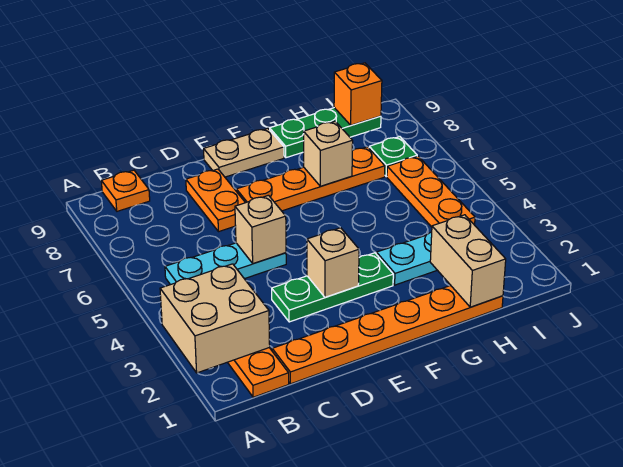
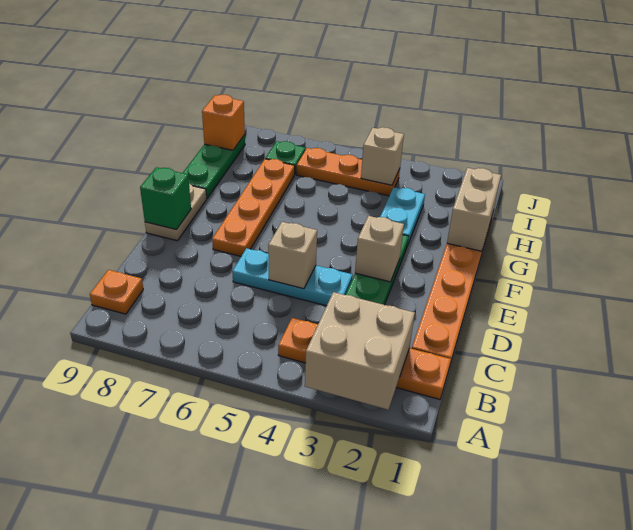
cyan plate B5:D5 level 1 -> cyan plate D4:D6 level 1
orange plate D7:D8 level 1 -> none
none -> green brick E9 level 2
tan brick G7 level 2 -> tan brick I4 level 2
tan brick H1:H2 level 2 -> tan brick G1:H1 level 2

